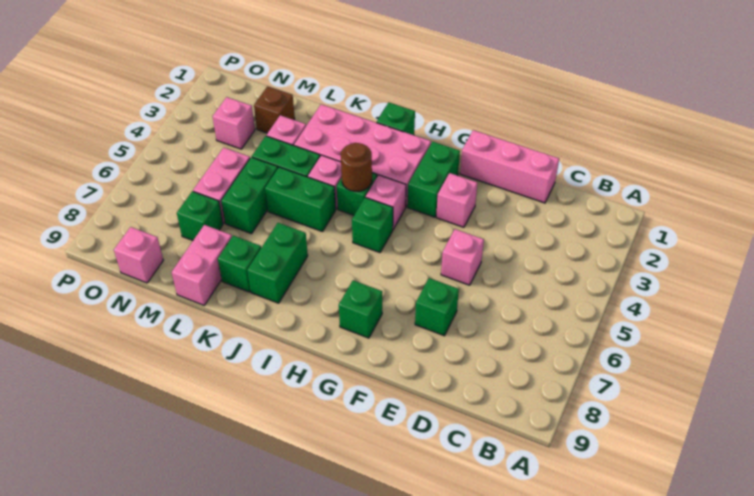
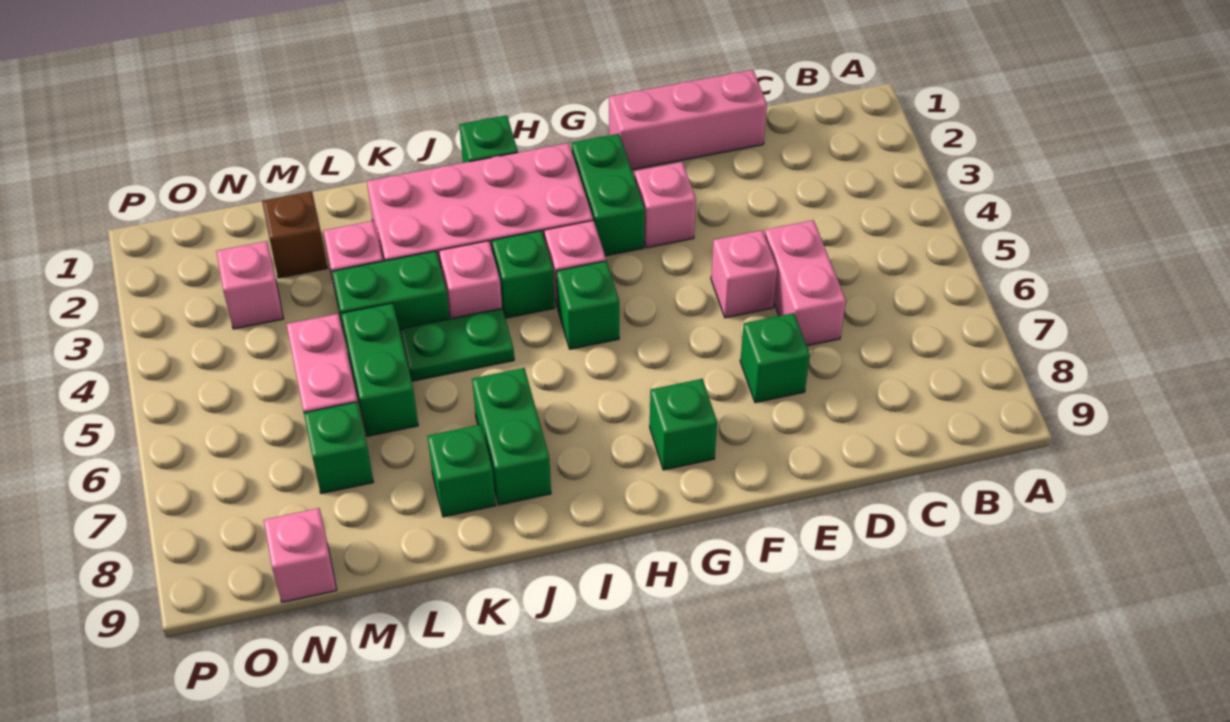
brown round brick I4 level 2 -> none
green brick J5:K5 level 1 -> green plate J5:K5 level 1
pink brick L8:L9 level 1 -> pink brick D5:D6 level 1

